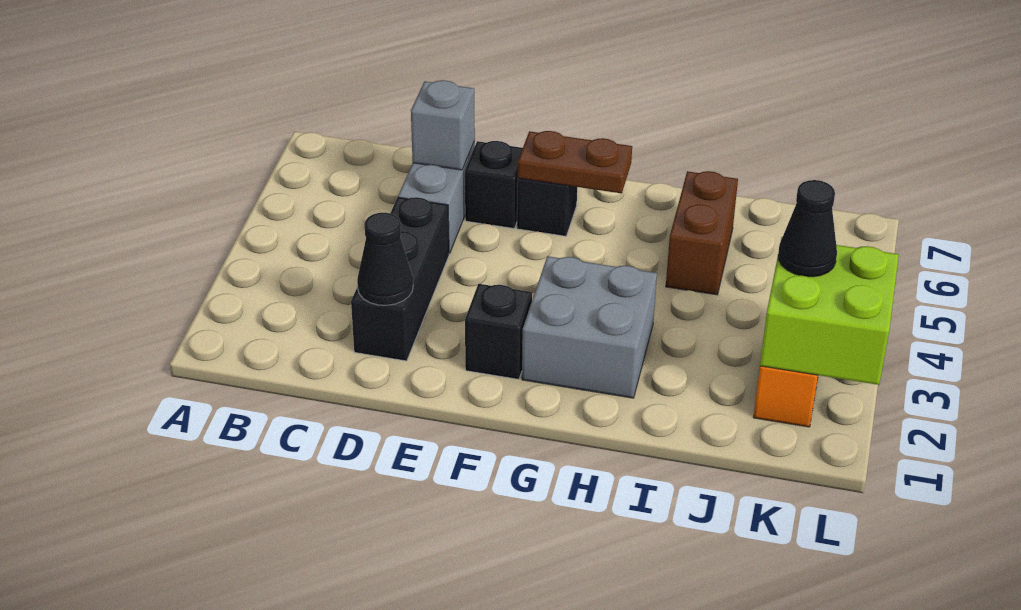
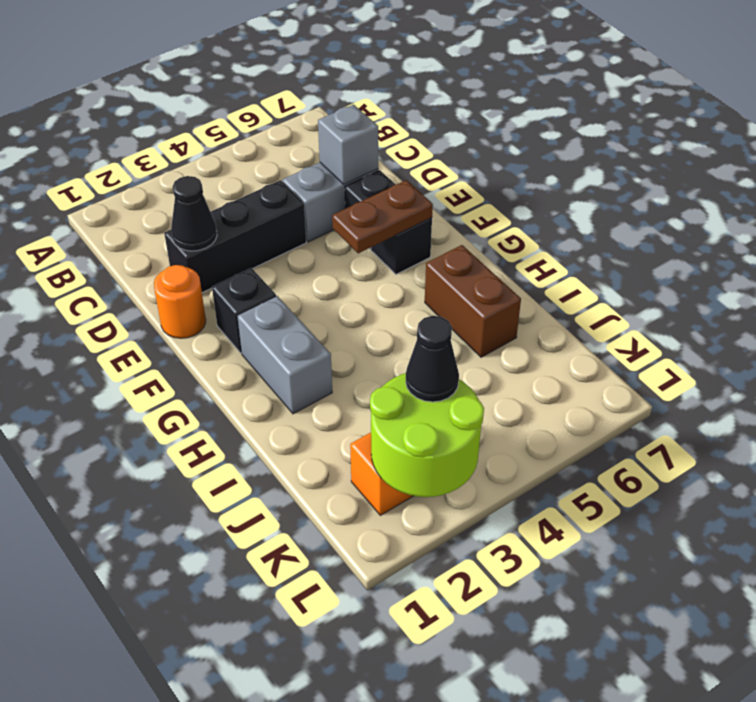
none -> orange round brick E1 level 1
brown plate F6:G6 level 2 -> brown plate F5:F6 level 2
grey brick G2:H3 level 1 -> grey brick G2:H2 level 1
brown brick I5:I6 level 1 -> brown brick H6:I6 level 1
lime brick K2:L3 level 2 -> lime round brick K2:L3 level 2

